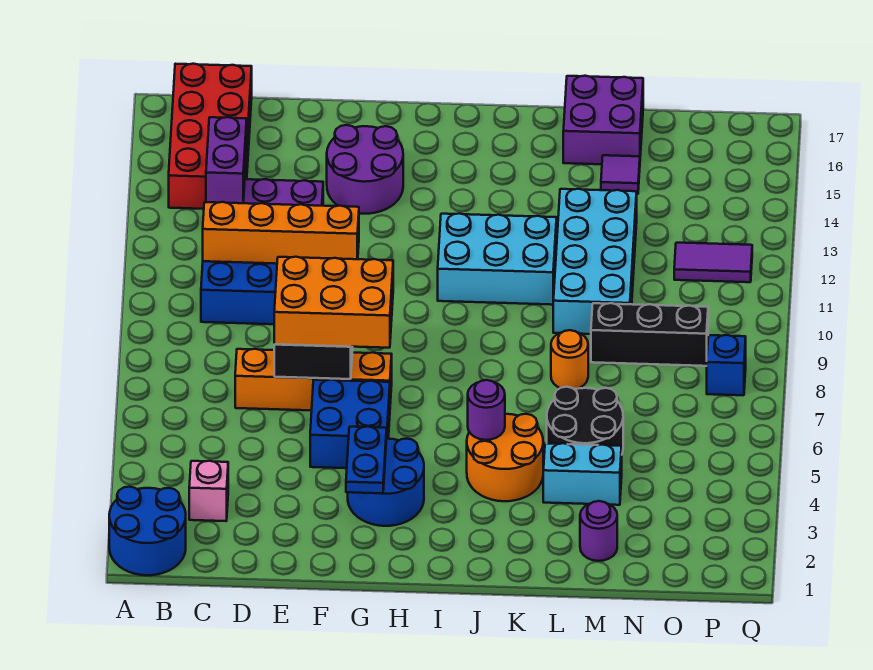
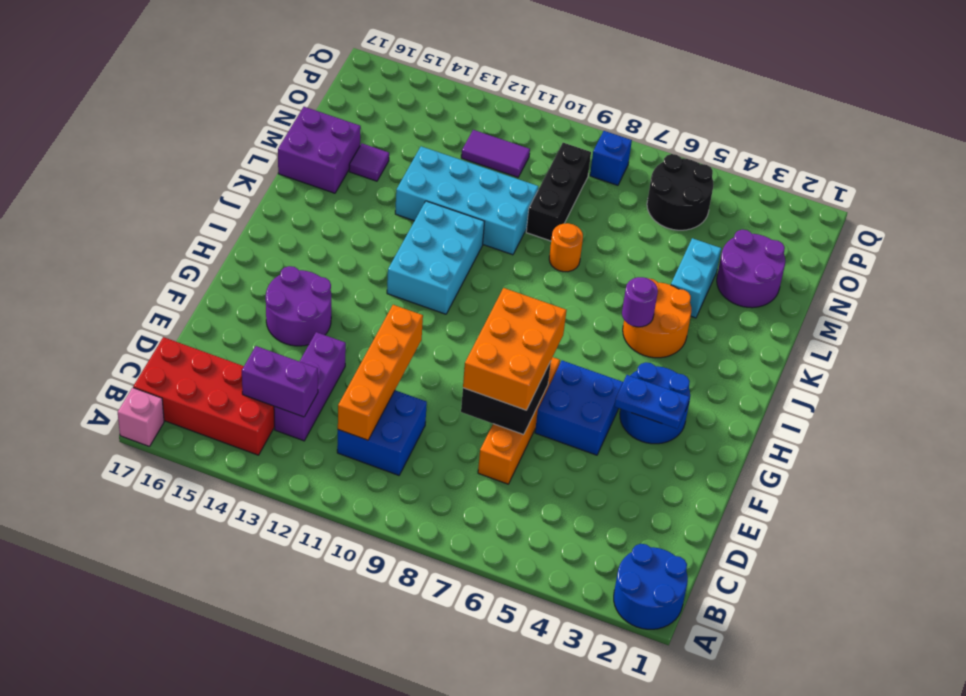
pink brick C3 level 1 -> pink brick A17 level 1
black round brick L5:M6 level 1 -> black round brick O5:P6 level 1
purple round brick M2 level 1 -> purple round brick M2:N3 level 1
purple tile O12:P12 level 1 -> purple tile O11:O12 level 1

